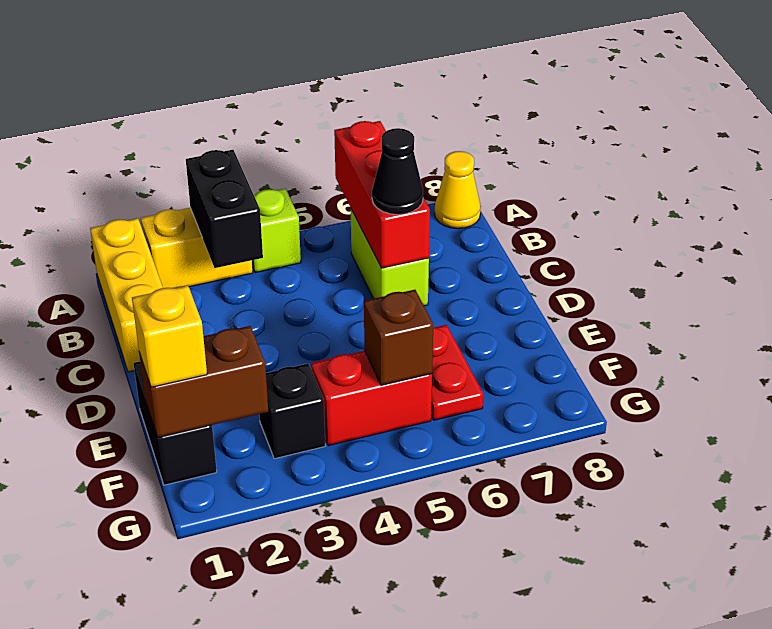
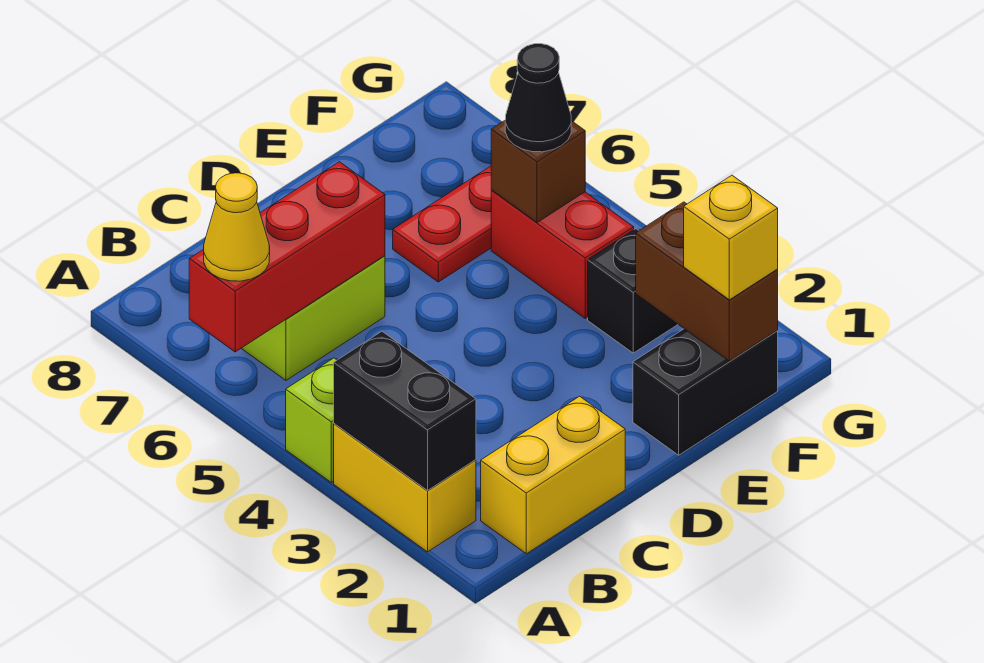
yellow brick A1:C1 level 1 -> yellow brick B1:C1 level 1
black brick A3:B3 level 2 -> black brick A2:A3 level 2
yellow cone A8 level 1 -> yellow cone A6 level 3
black cone C6 level 3 -> black cone F5 level 3

